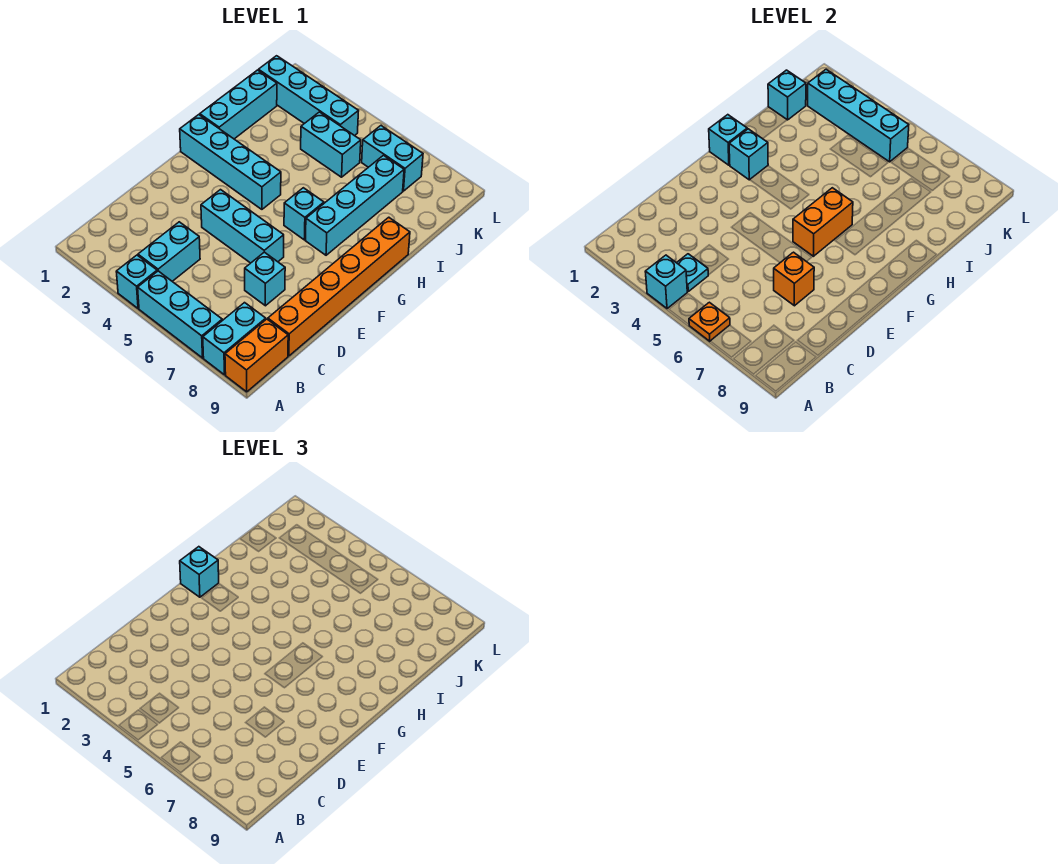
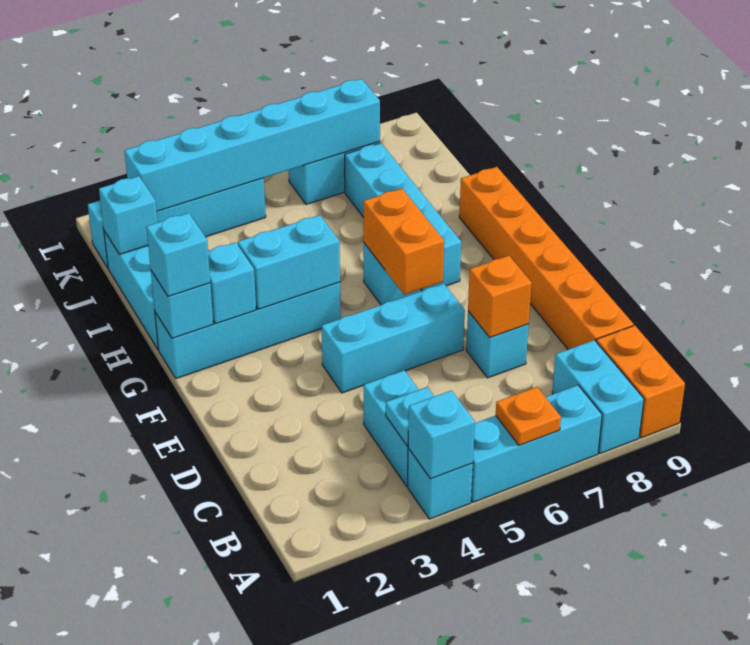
cyan brick J4:J5 level 1 -> cyan brick G3:G4 level 2
cyan brick K2:K5 level 2 -> cyan brick K2:K7 level 2

